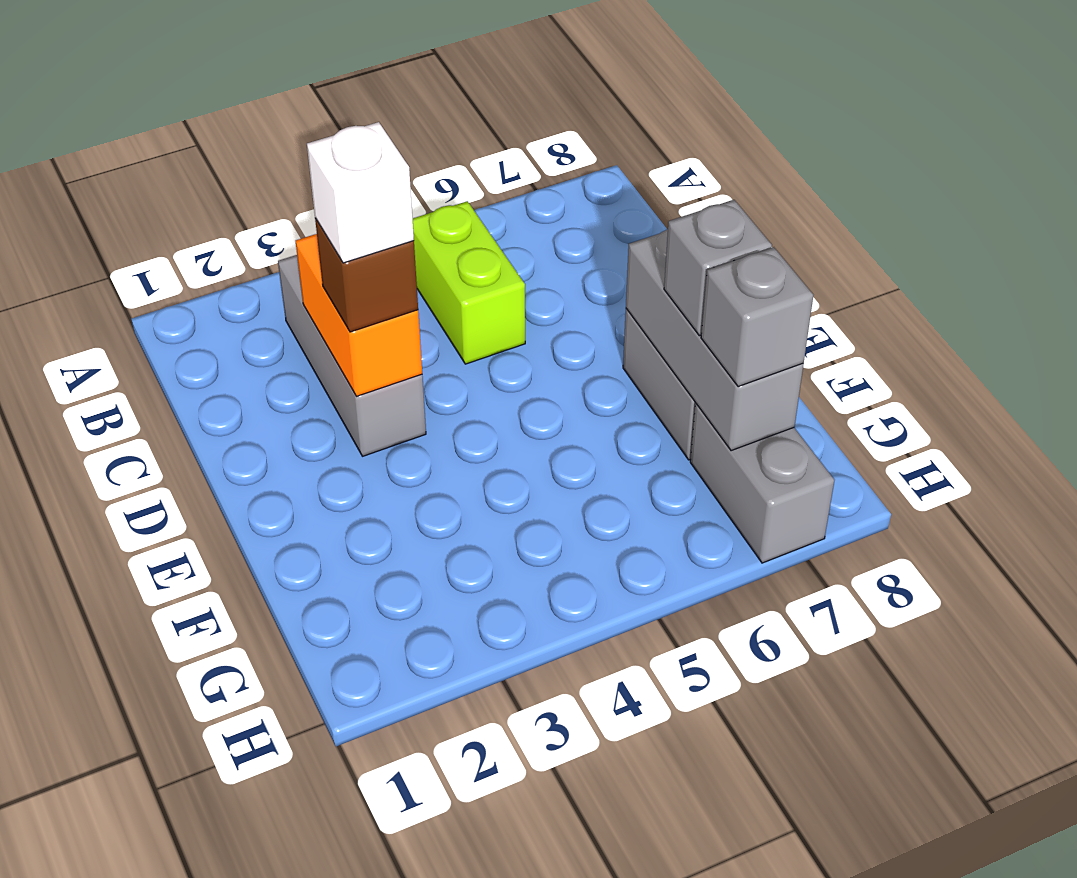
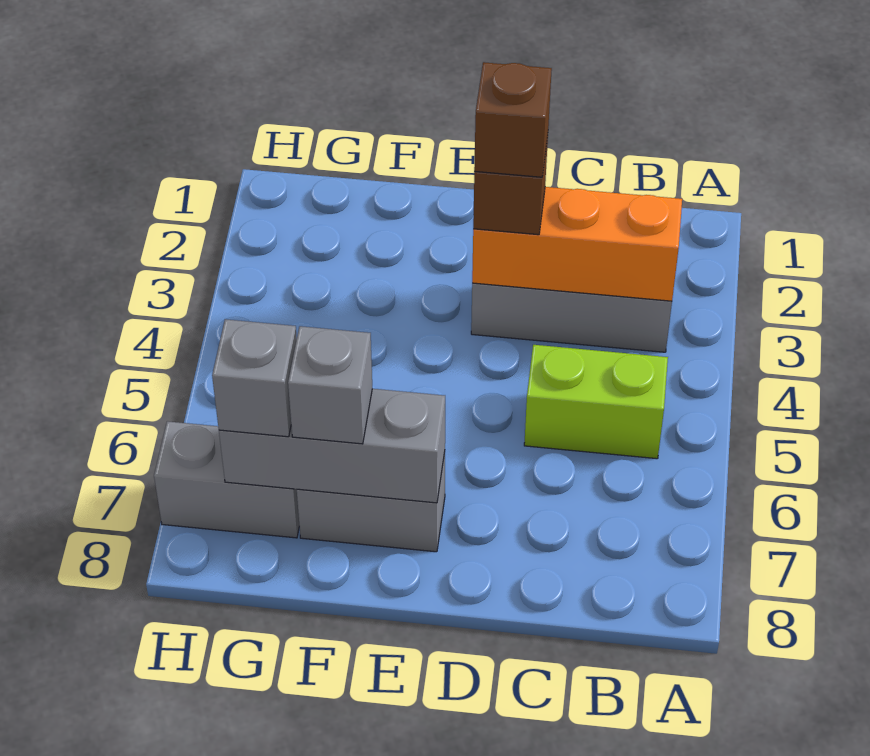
orange brick C3:D3 level 2 -> orange brick B3:D3 level 2
white brick D3 level 4 -> brown brick D3 level 4

